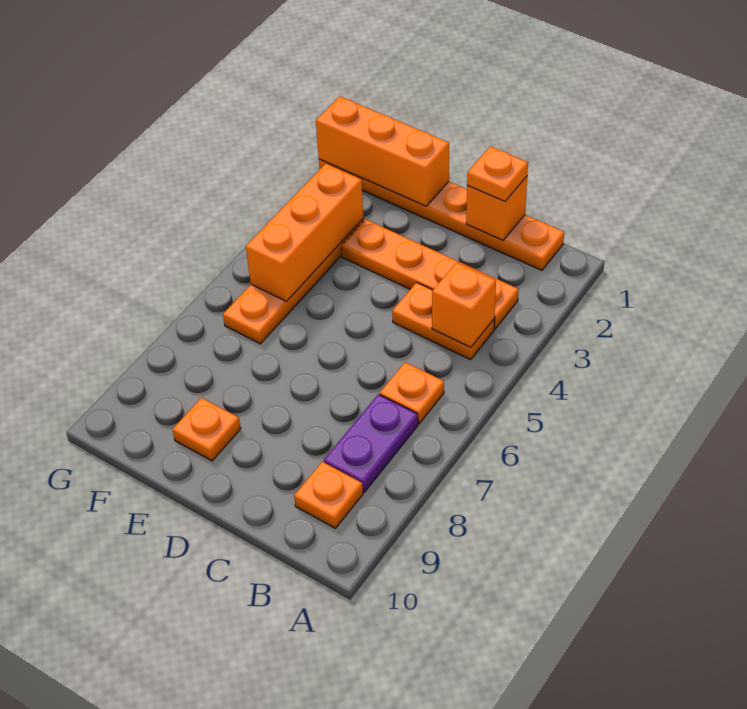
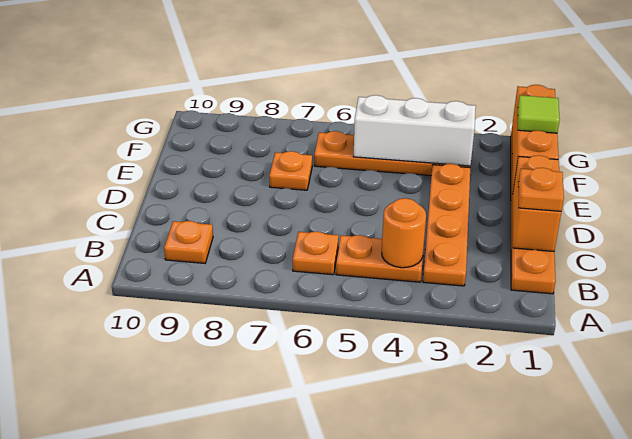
orange plate B4:C4 level 1 -> orange plate B4:B5 level 1
orange brick B4 level 2 -> orange round brick B4 level 2
purple plate B7:B8 level 1 -> none
orange brick C1 level 2 -> orange brick C1:D1 level 2
orange plate E9 level 1 -> orange plate E7 level 1
none -> lime tile F1 level 3
orange brick F3:F5 level 2 -> white brick F3:F5 level 2

